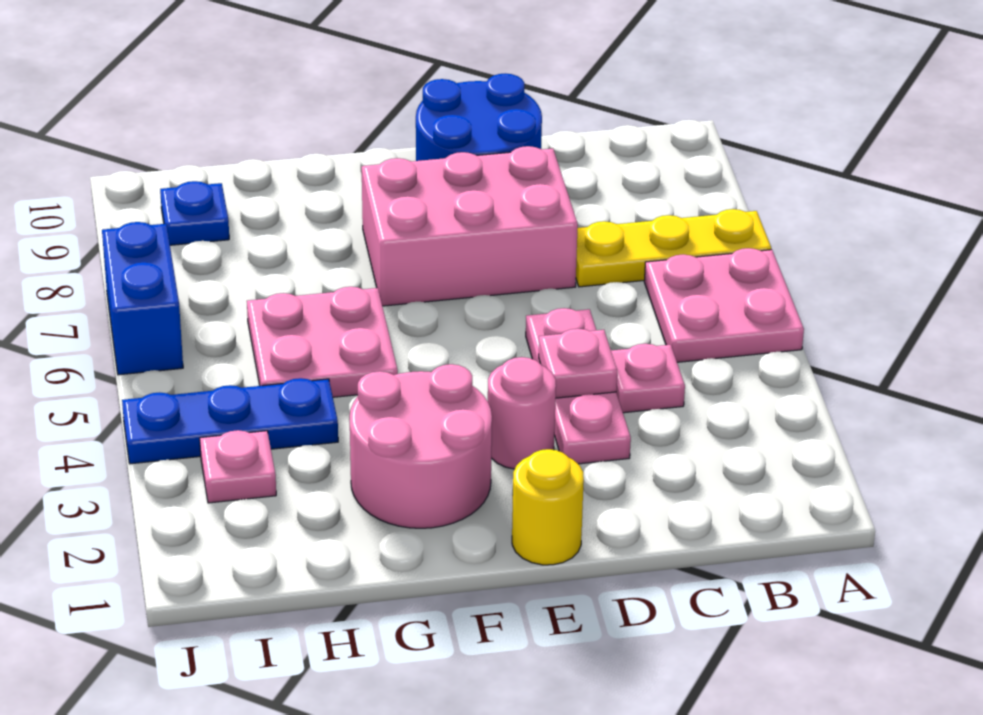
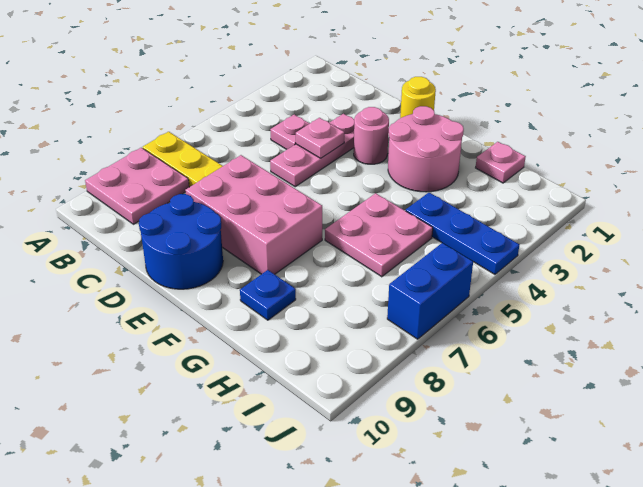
pink plate A5:B6 level 1 -> pink plate A8:B9 level 1
pink plate I3 level 1 -> pink plate H1 level 1
blue plate I9 level 1 -> blue plate G9 level 1

